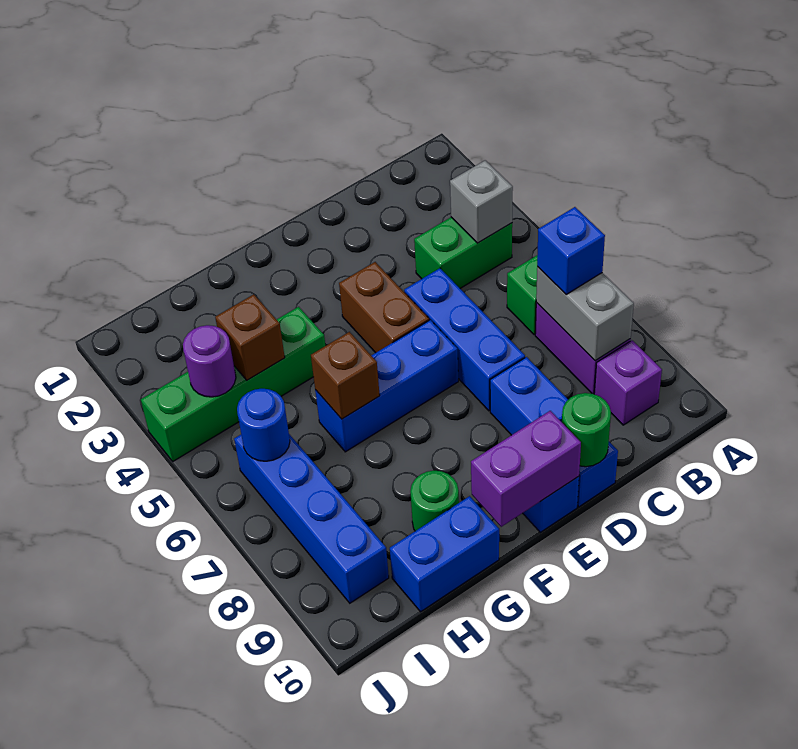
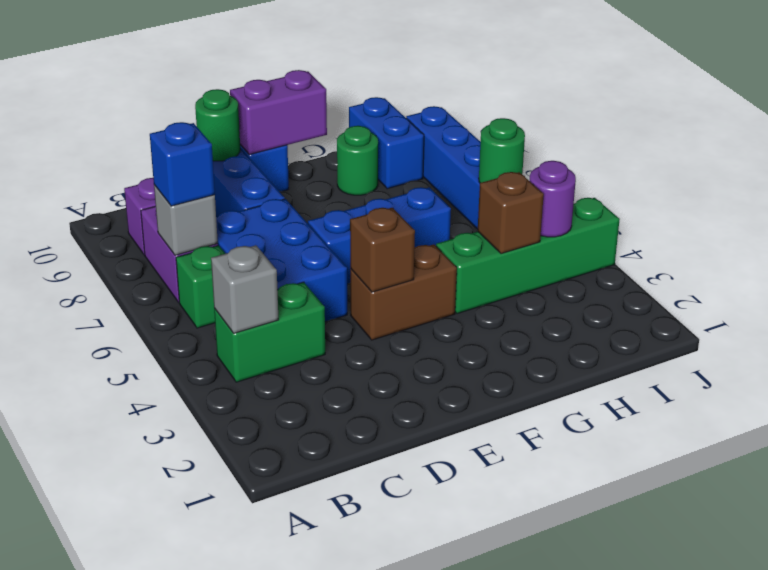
grey brick B7:B8 level 2 -> grey brick B7 level 2
blue brick D5:D7 level 1 -> blue brick C5:D7 level 1
brown brick E4:E5 level 1 -> brown brick E4:F4 level 1
brown brick G6 level 2 -> brown brick E4 level 2
blue brick G10:H10 level 1 -> blue brick H9:H10 level 1
blue round brick I6 level 2 -> green round brick I6 level 2

